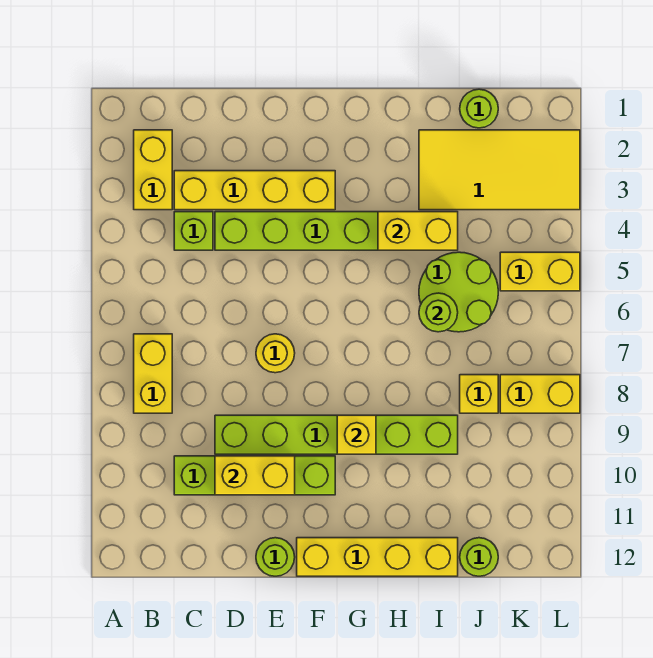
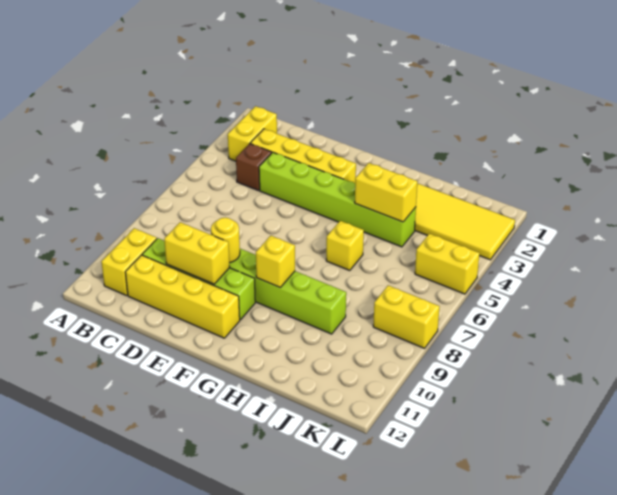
yellow brick B7:B8 level 1 -> yellow brick B10:B11 level 1
lime brick C4 level 1 -> brown brick C4 level 1
yellow round brick E7 level 1 -> yellow round brick E9 level 2
lime round brick E12 level 1 -> none
yellow brick F12:I12 level 1 -> yellow brick C11:F11 level 1
lime round brick I5:J6 level 1 -> none
lime round brick I6 level 2 -> none
lime round brick J1 level 1 -> none
yellow brick J8 level 1 -> yellow brick H6 level 1
lime round brick J12 level 1 -> none

